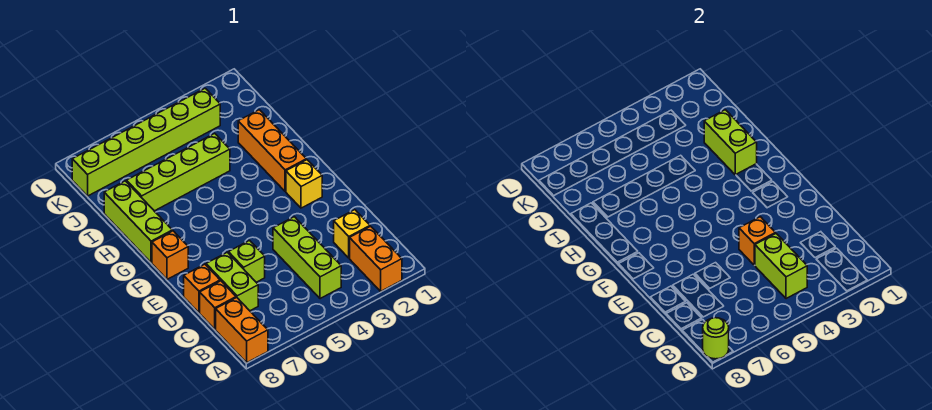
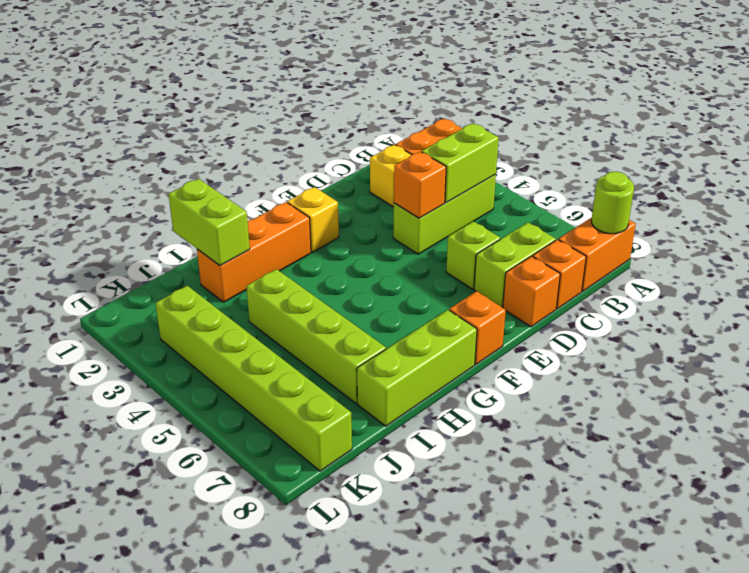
lime brick H2:I2 level 2 -> lime brick I1:I2 level 2

